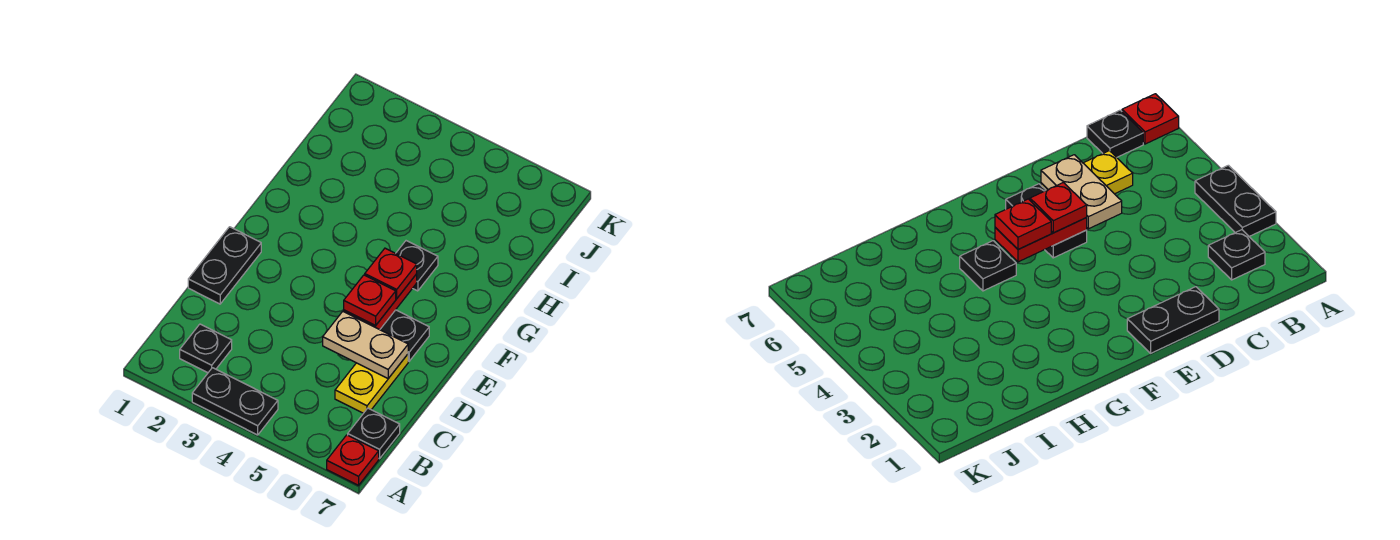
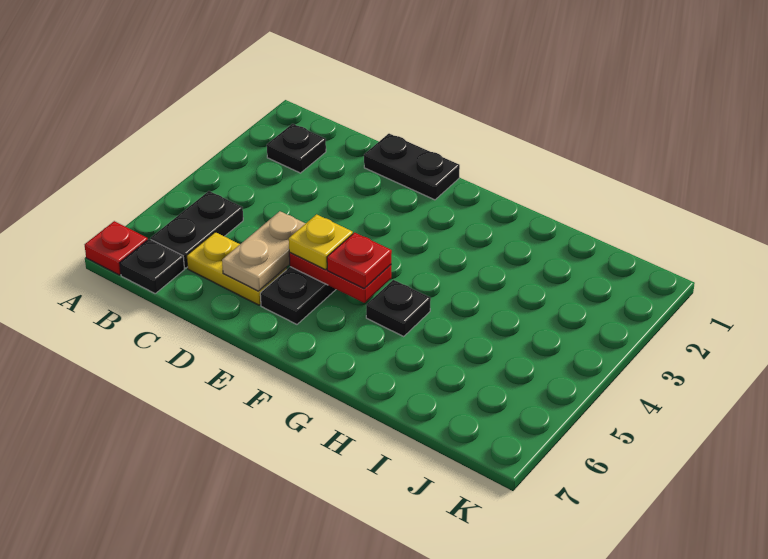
black plate A3:A4 level 1 -> black plate B5:B6 level 1
red plate E5 level 3 -> yellow plate E5 level 3

